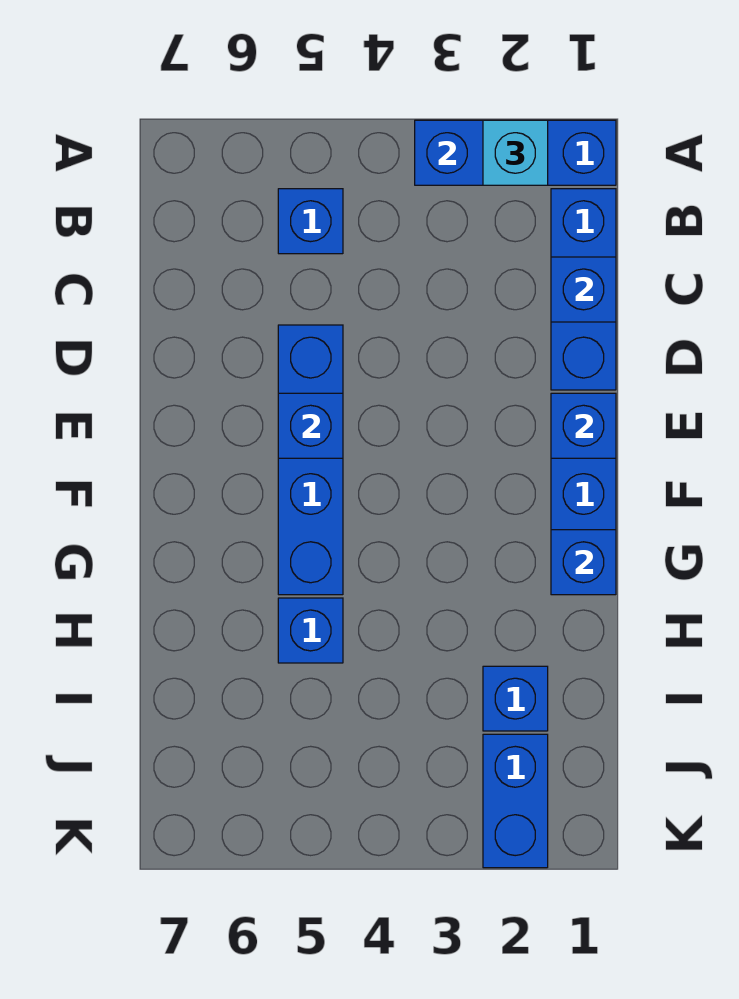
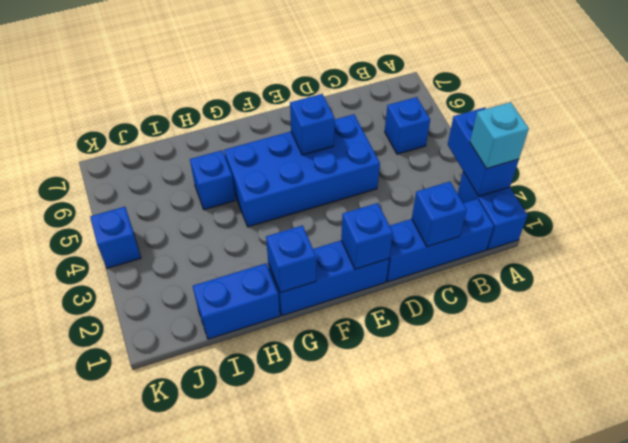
blue brick D5:G5 level 1 -> blue brick D4:G5 level 1
blue brick I2 level 1 -> blue brick K4 level 1
blue brick J2:K2 level 1 -> blue brick H1:I1 level 1

